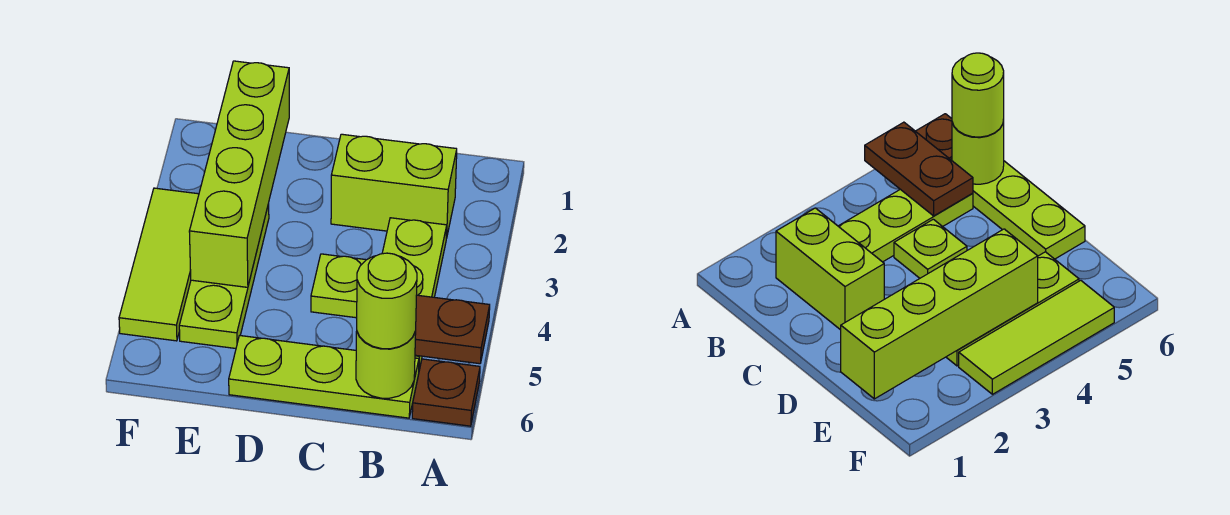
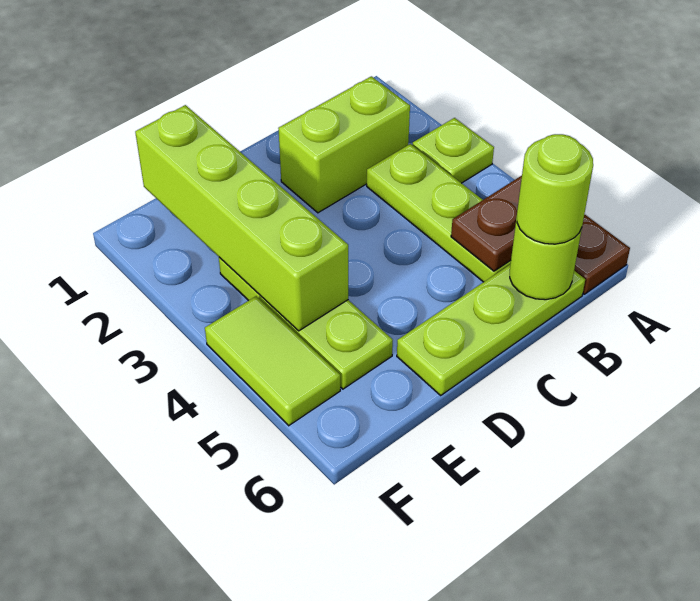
lime plate C4 level 1 -> lime plate A3 level 1
lime tile F3:F5 level 1 -> lime tile F4:F5 level 1

